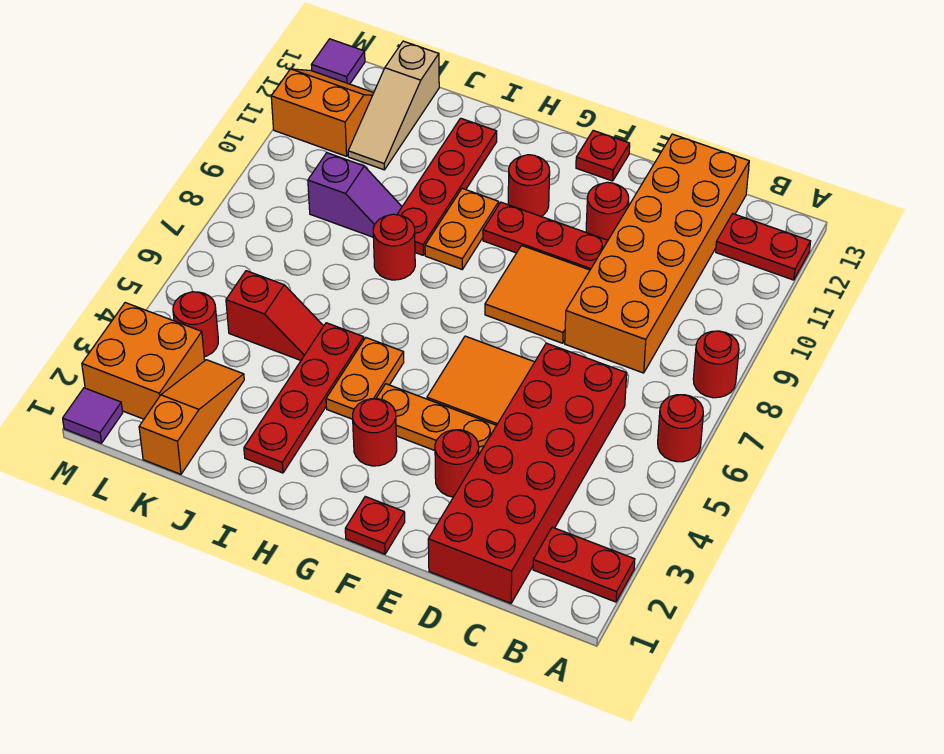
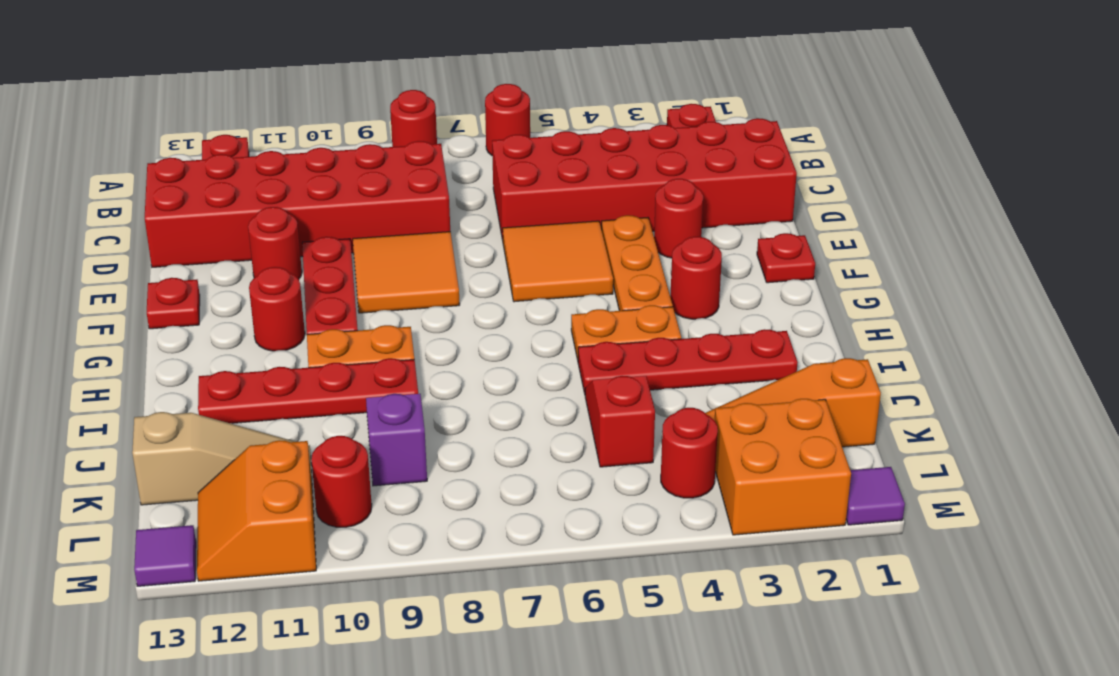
orange brick C8:D13 level 1 -> red brick C8:D13 level 1
red round brick I8 level 1 -> red round brick L10 level 1

